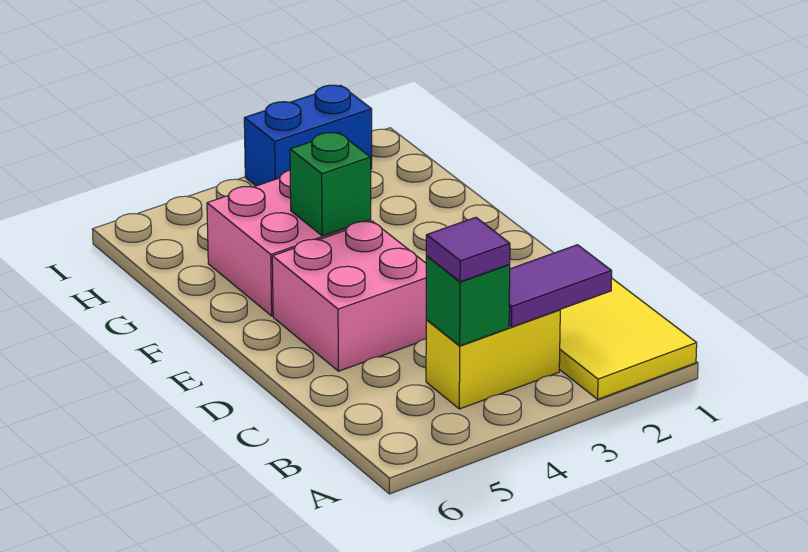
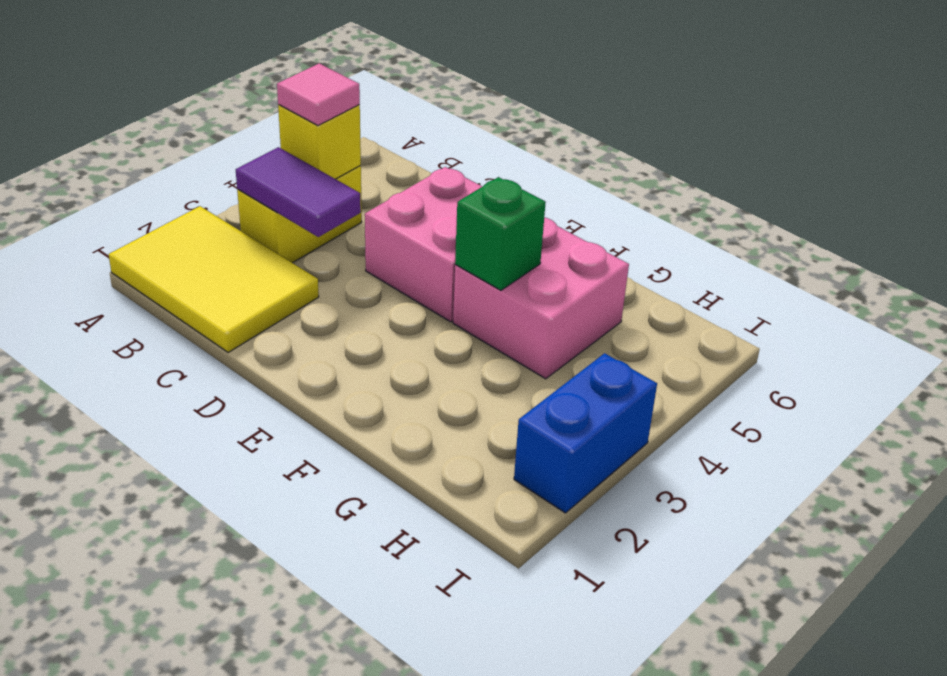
purple tile B2:B3 level 2 -> purple tile B3:C3 level 2
green brick B4 level 2 -> yellow brick B4 level 2
purple tile B4 level 3 -> pink tile B4 level 3

